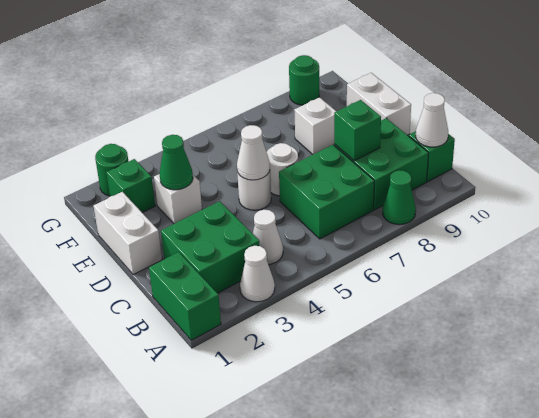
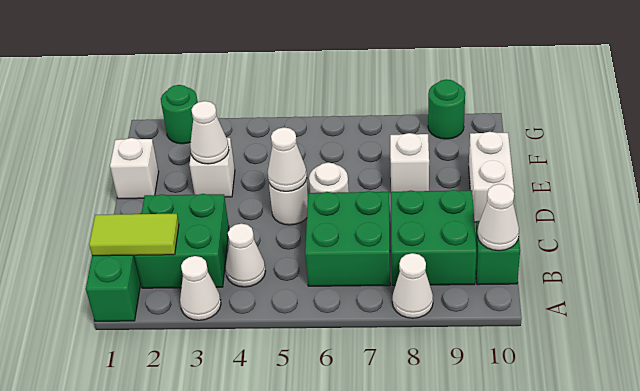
green cone A8 level 1 -> white cone A8 level 1
none -> lime tile B1:B2 level 2
green brick C8 level 2 -> none
white brick D1:E1 level 1 -> white brick E1 level 1
green cone E3 level 2 -> white cone E3 level 2
green brick F2 level 1 -> none

